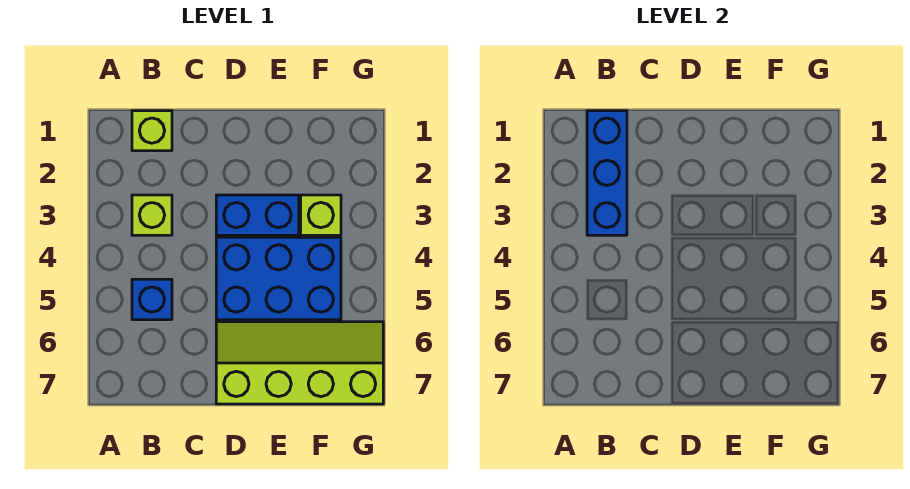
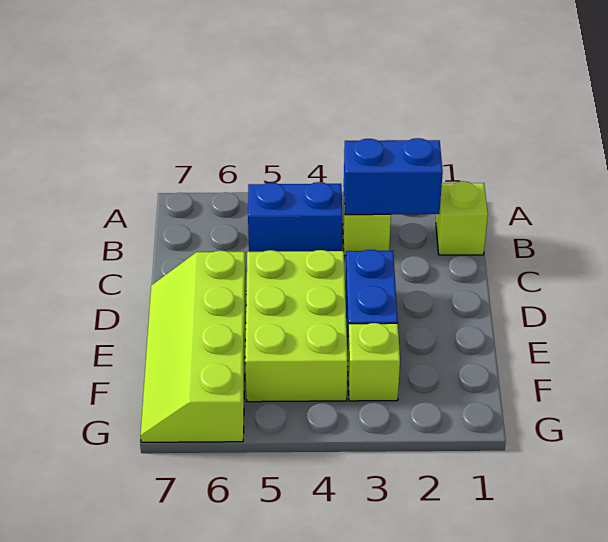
blue brick B1:B3 level 2 -> blue brick B2:B3 level 2
blue brick B5 level 1 -> blue brick B4:B5 level 1
blue brick D4:F5 level 1 -> lime brick D4:F5 level 1
lime slope D6:G7 level 1 top 7 -> lime slope D6:G7 level 1 top 6

